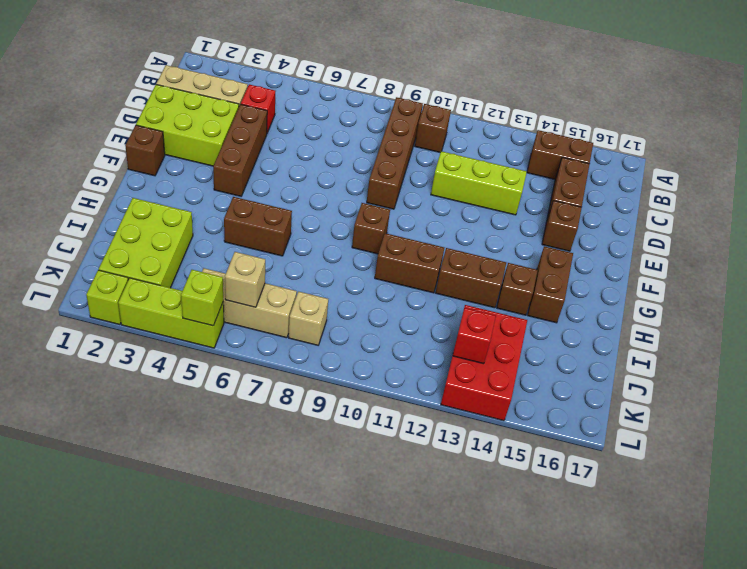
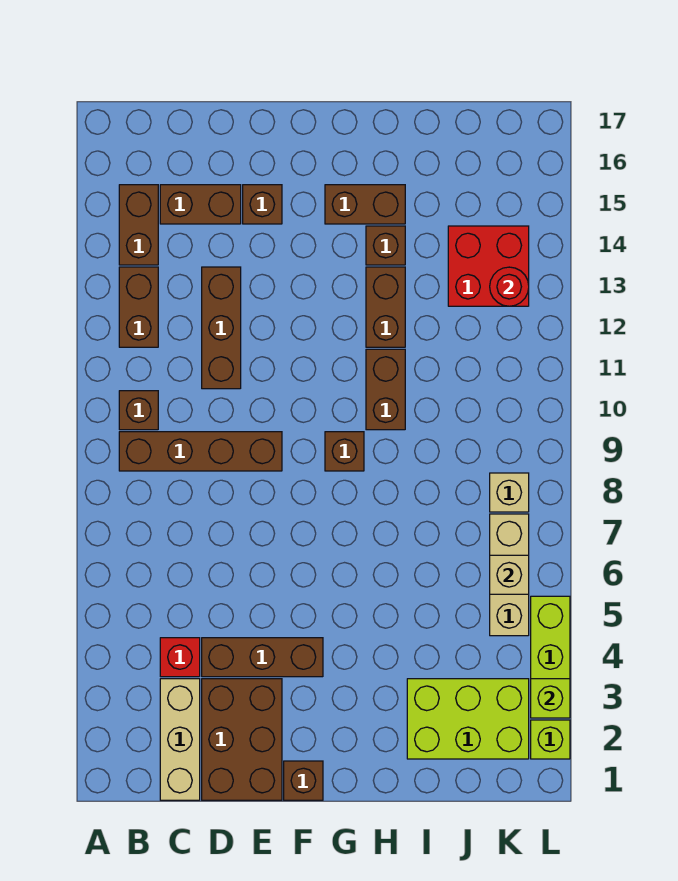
lime brick D1:E3 level 1 -> brown brick D1:E3 level 1
lime brick D11:D13 level 1 -> brown brick D11:D13 level 1
brown brick H5:H6 level 1 -> brown brick B12:B13 level 1
red brick J13:L14 level 1 -> red brick J13:K14 level 1
red brick K13 level 2 -> red round brick K13 level 2
lime brick L5 level 2 -> lime brick L3 level 2

